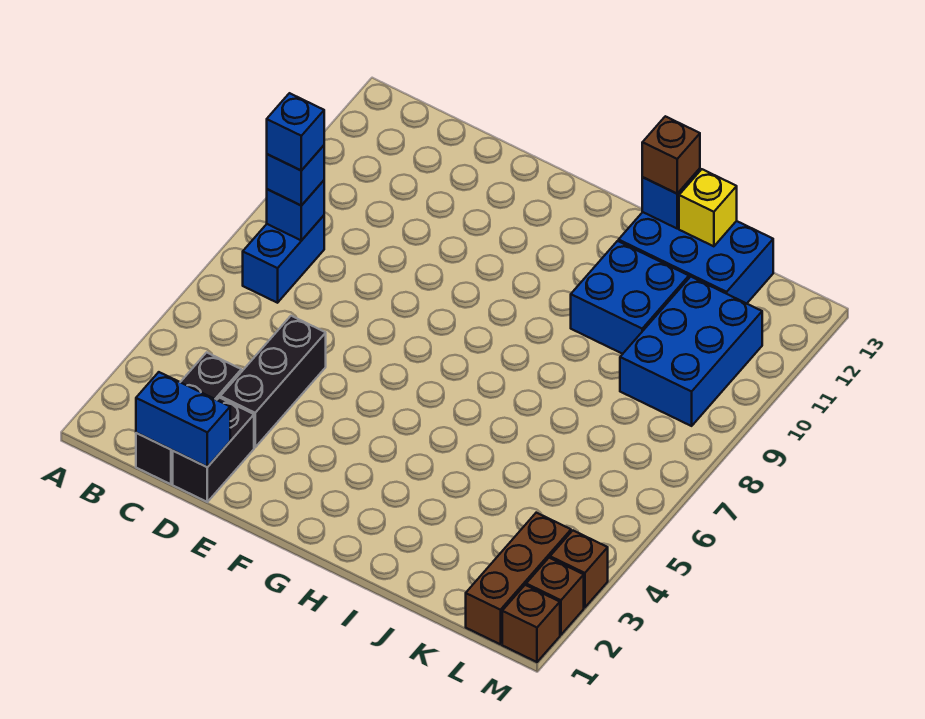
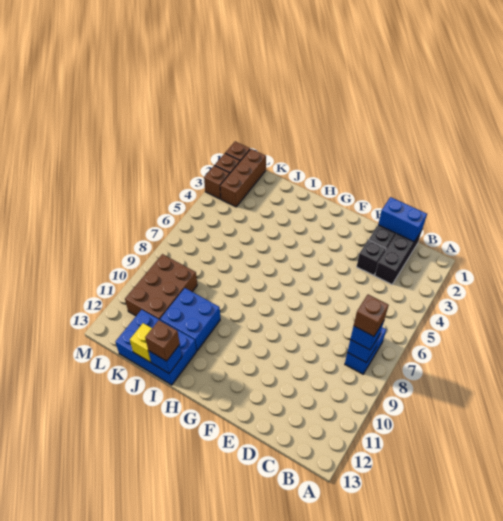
blue brick B8 level 4 -> brown brick B8 level 4
black brick D3:D5 level 1 -> black brick D3 level 1
blue brick K9:L11 level 1 -> brown brick K9:L11 level 1

